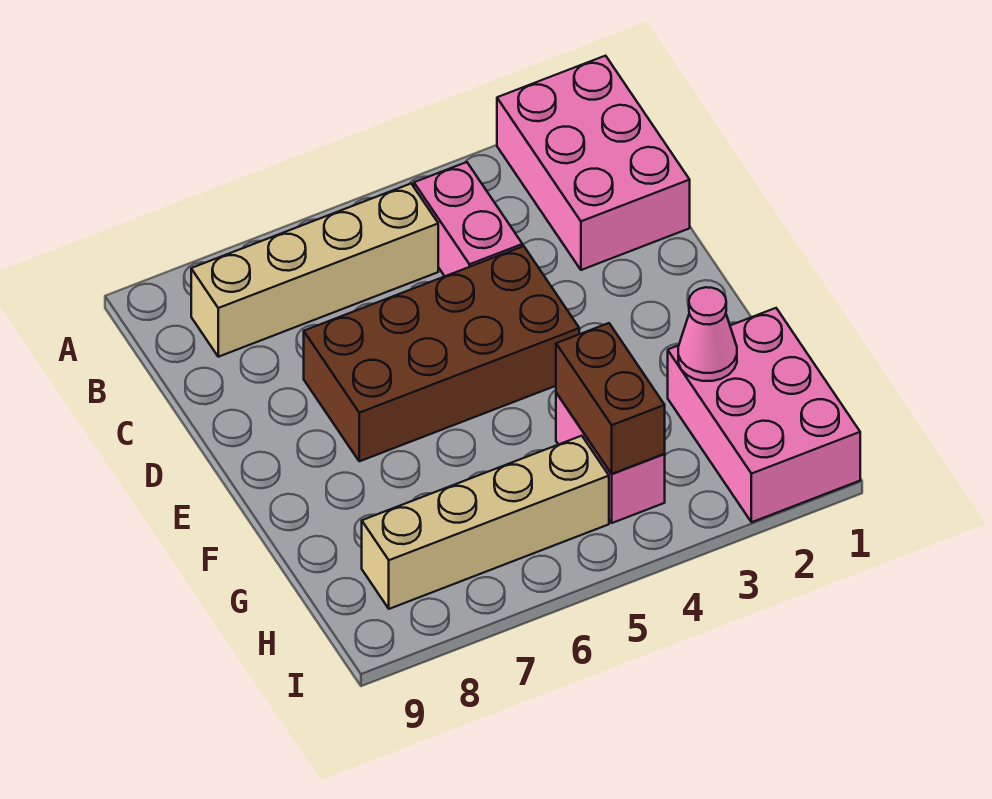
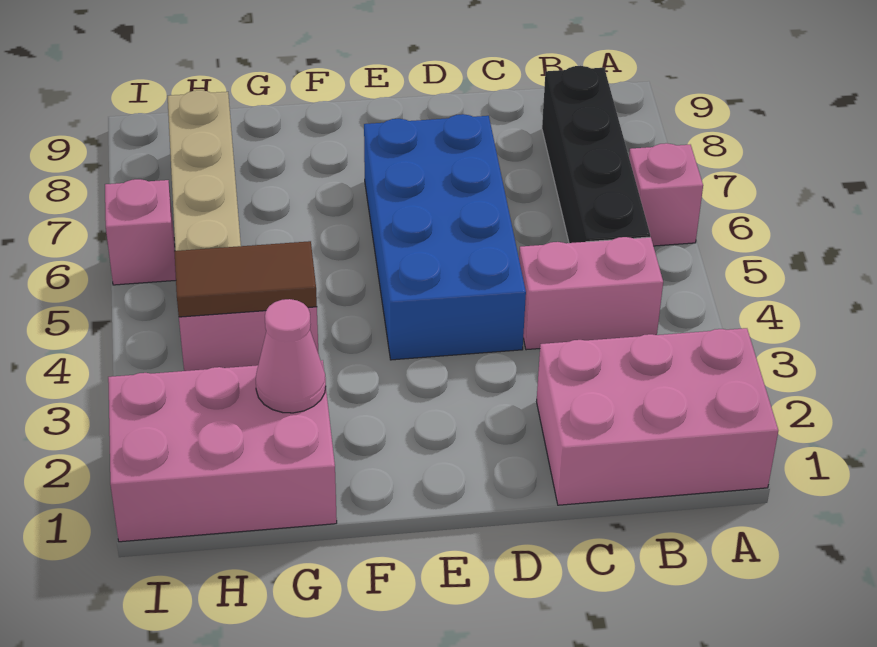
none -> pink brick A6 level 1
tan brick B5:B8 level 1 -> black brick B5:B8 level 1
brown brick D4:E7 level 1 -> blue brick D4:E7 level 1
brown brick G4:H4 level 2 -> brown tile G4:H4 level 2
none -> pink brick I6 level 1

